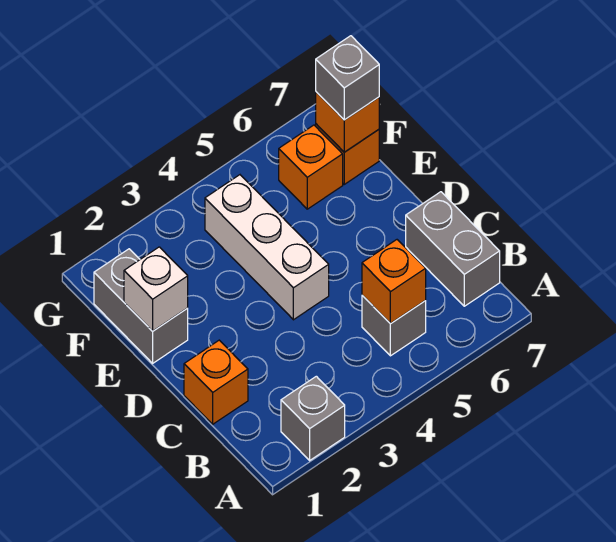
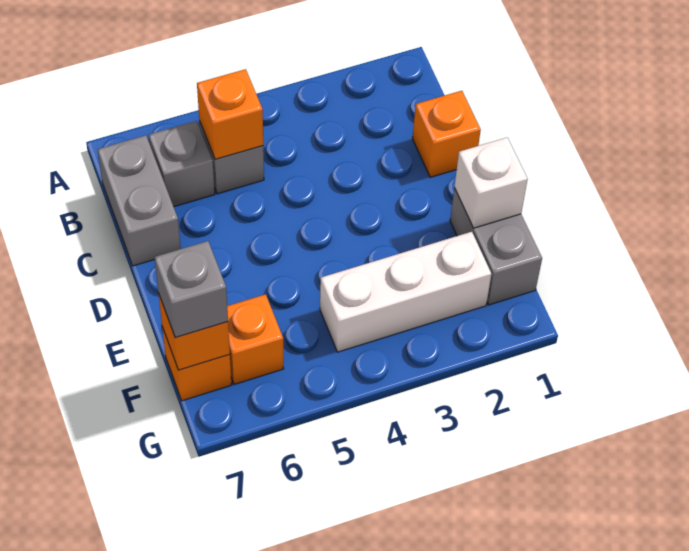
grey brick A2 level 1 -> grey brick B6 level 1
white brick D4:F4 level 1 -> white brick F2:F4 level 1

